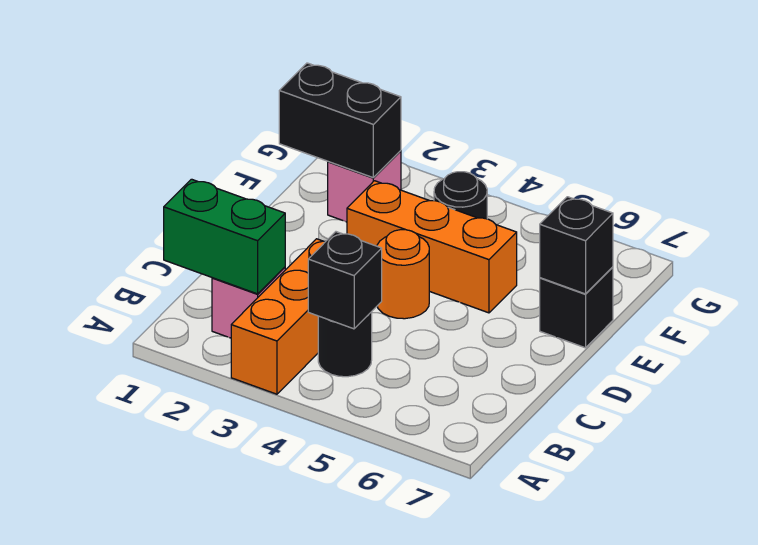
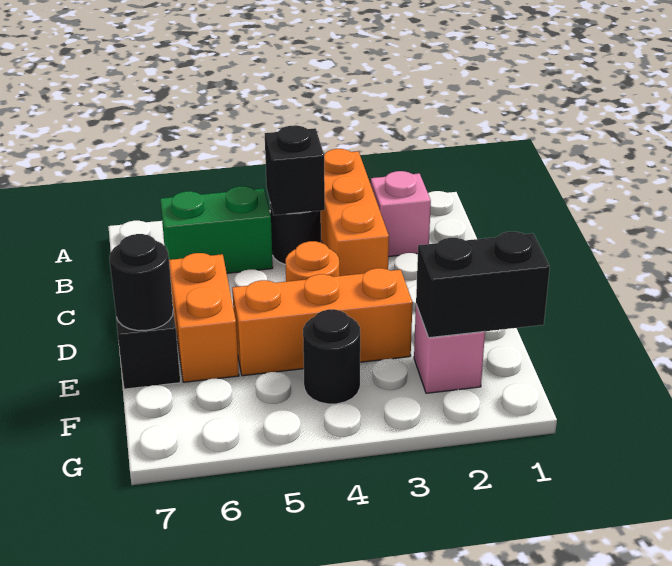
green brick B1:B2 level 2 -> green brick B5:B6 level 1
none -> orange brick D6:E6 level 1
black brick E7 level 2 -> black round brick E7 level 2

